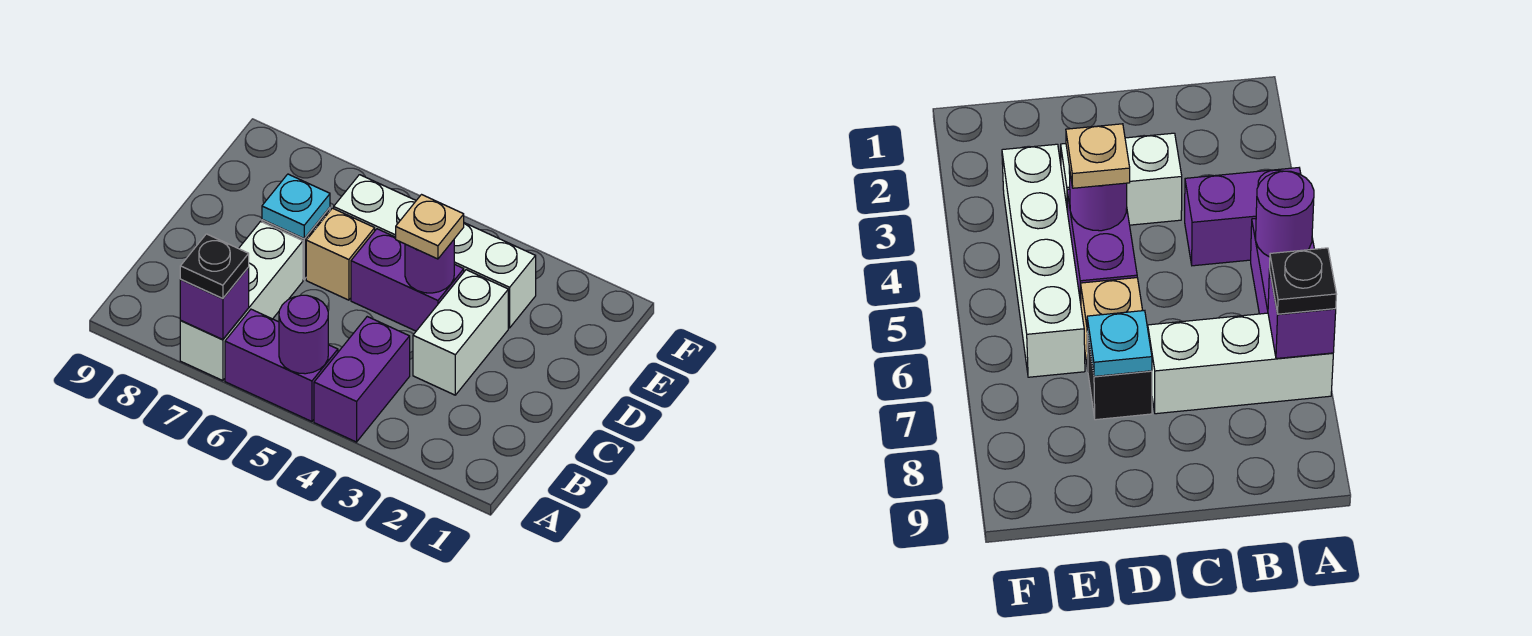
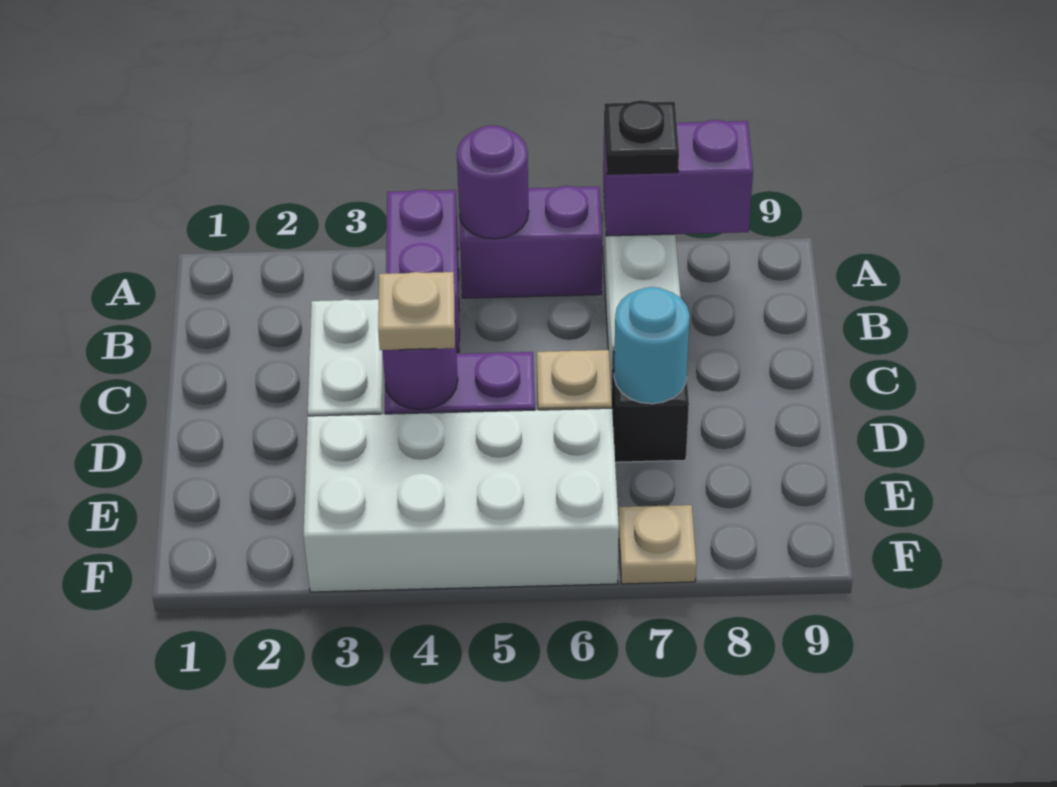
purple brick A7 level 2 -> purple brick A7:A8 level 2
cyan plate D7 level 2 -> cyan round brick D7 level 2
white brick E3:E6 level 1 -> white brick E3:F6 level 1
none -> tan plate F7 level 1

